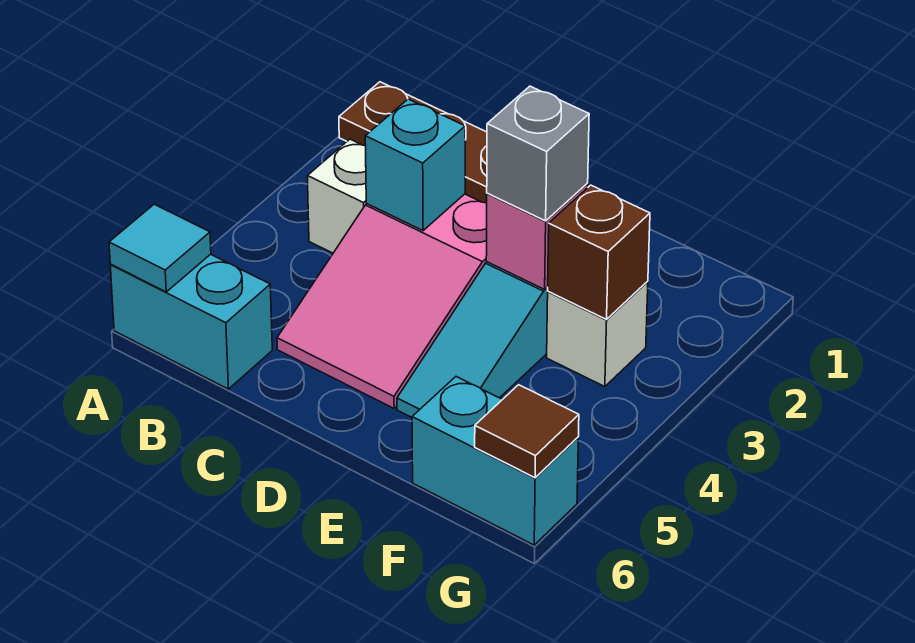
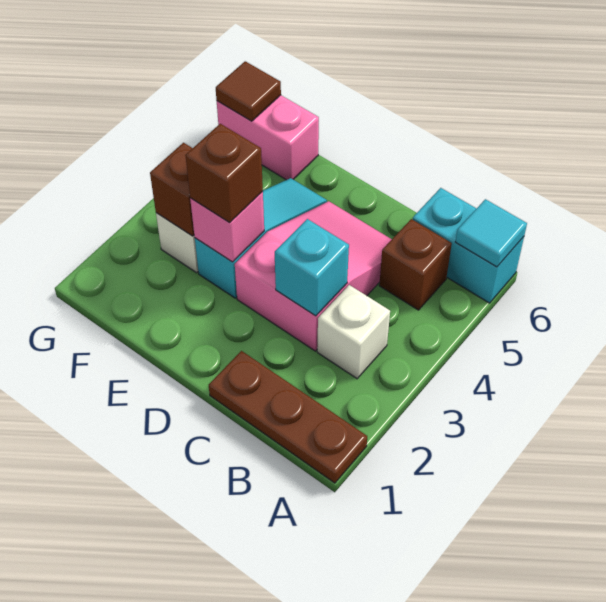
none -> brown brick B5 level 1
grey brick E3 level 3 -> brown brick E3 level 3
cyan brick F6:G6 level 1 -> pink brick F6:G6 level 1

